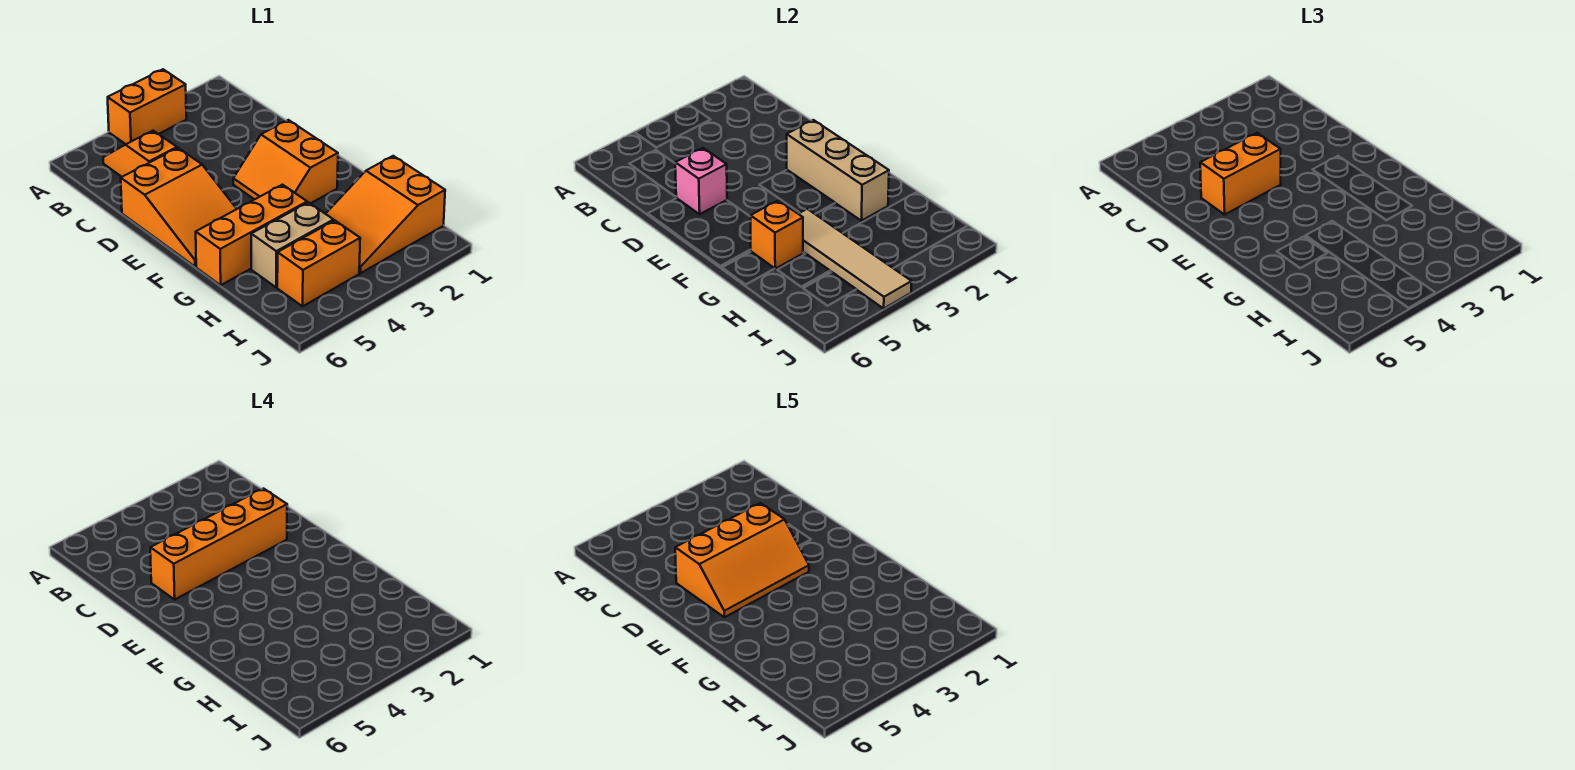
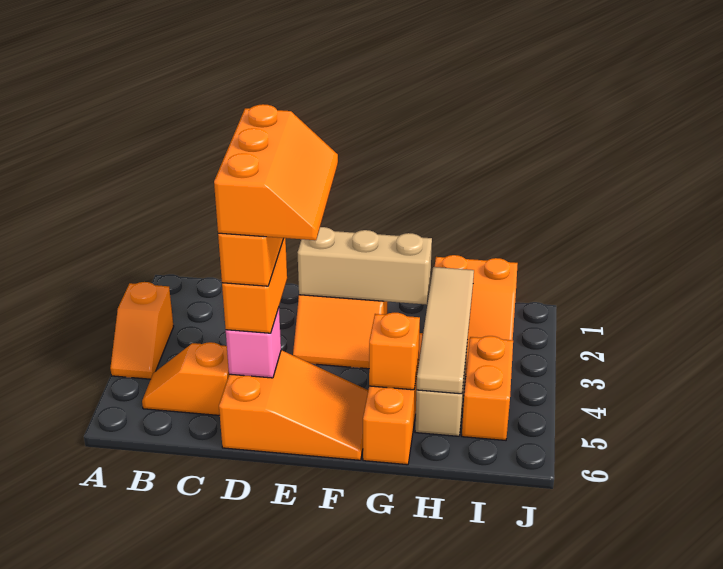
orange brick A3:A4 level 1 -> orange slope A3:A4 level 1 top 3
tan tile G4:J4 level 2 -> tan tile H2:H5 level 2

